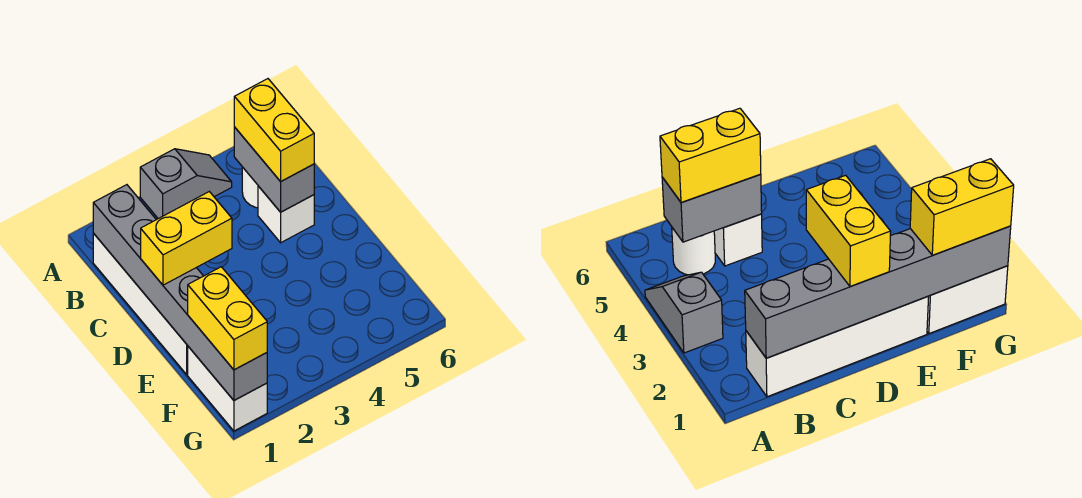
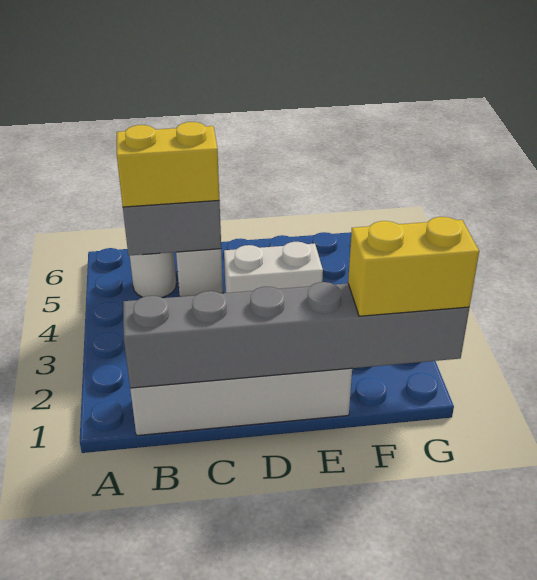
grey slope A3:A4 level 1 top 3 -> none
yellow brick D1:D2 level 3 -> none
white brick F1:G1 level 1 -> white brick D4:E4 level 1

